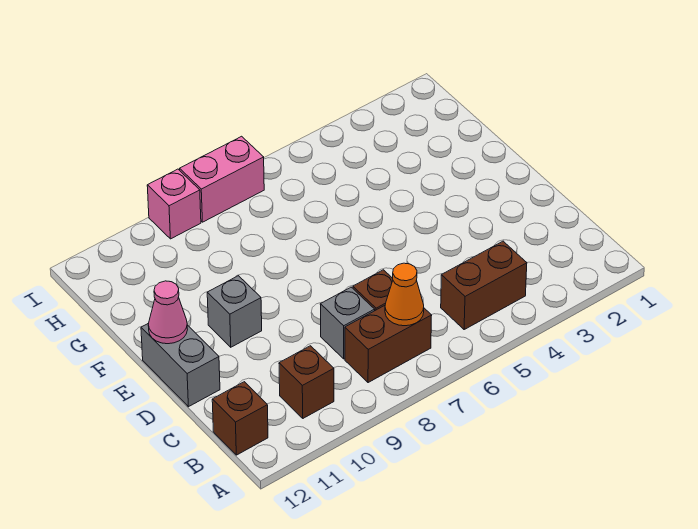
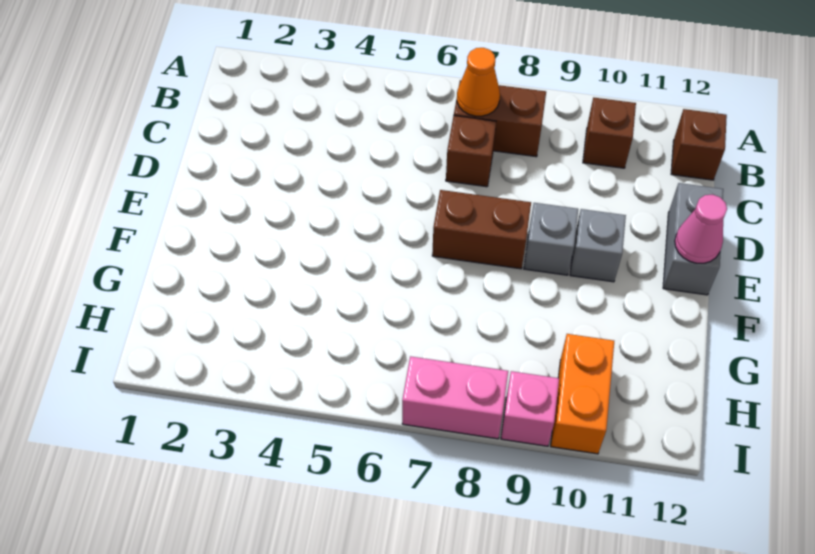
brown brick B4:B5 level 1 -> brown brick E7:E8 level 1
grey brick C8 level 1 -> grey brick E9 level 1
none -> orange brick H10:I10 level 1

